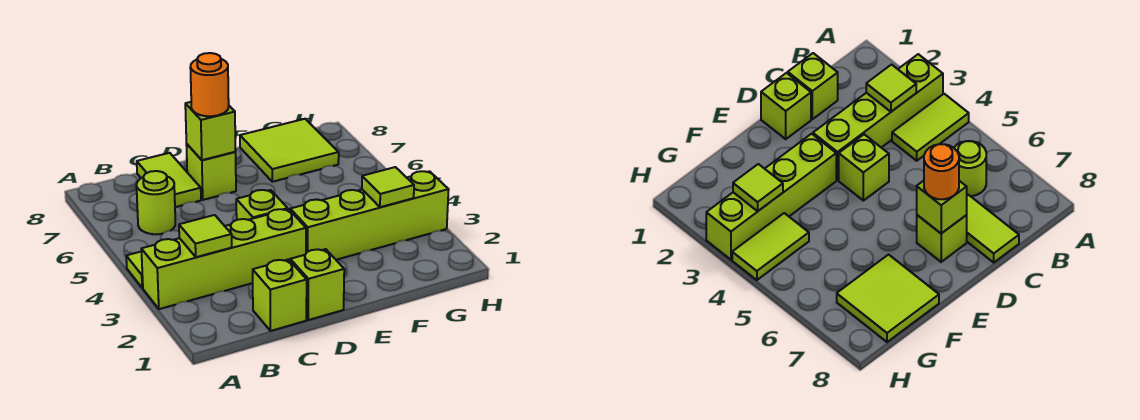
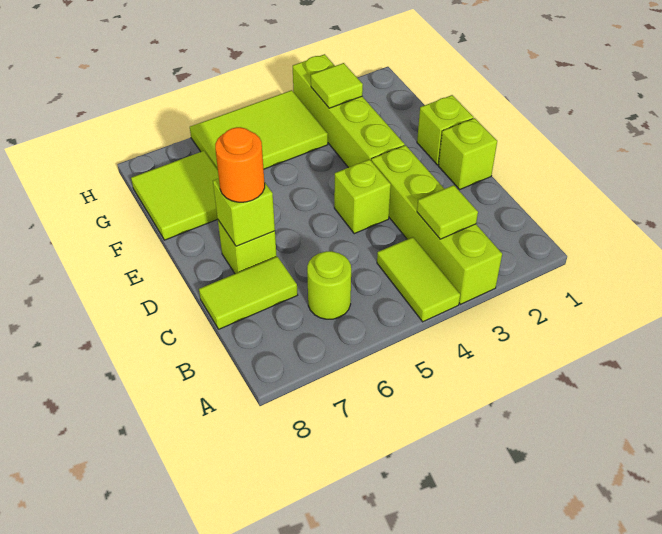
lime brick C1 level 1 -> lime brick E1 level 1
lime tile G4:H4 level 1 -> lime tile G4:H6 level 1

